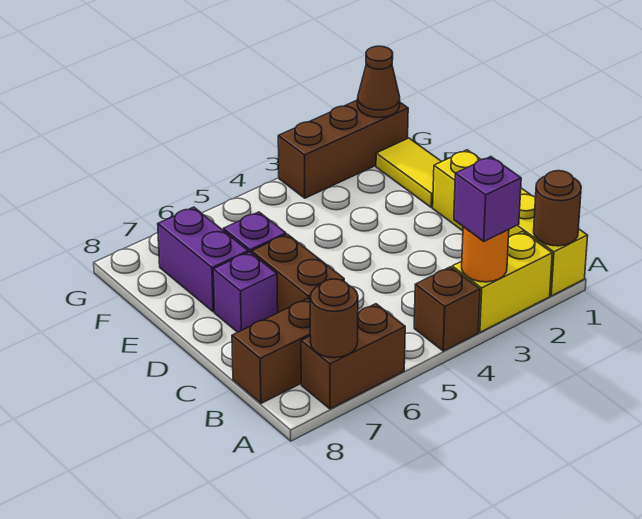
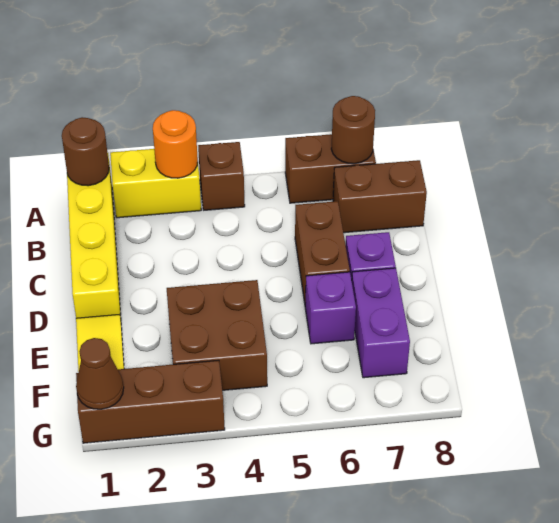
purple brick A3 level 3 -> none
none -> brown brick E3:F4 level 1

